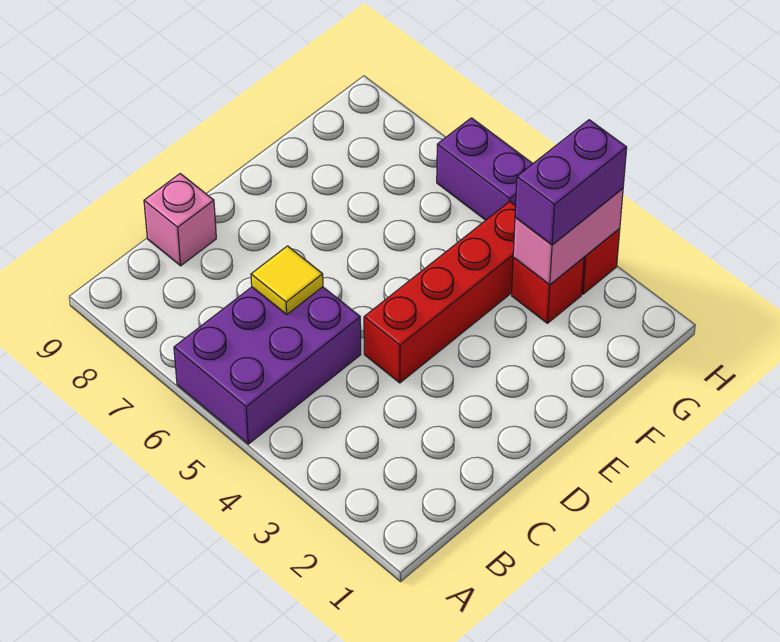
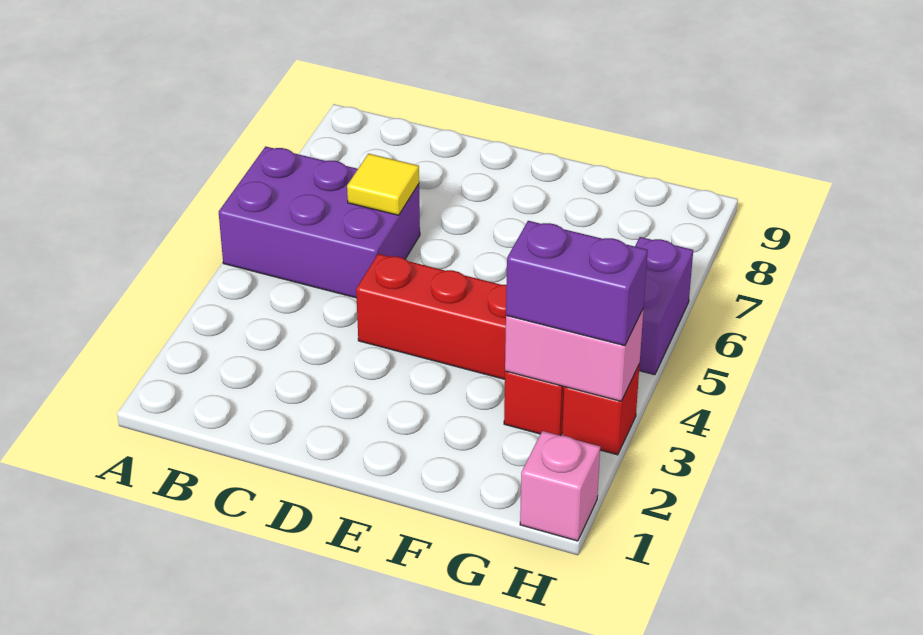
pink brick C9 level 1 -> pink brick H1 level 1

